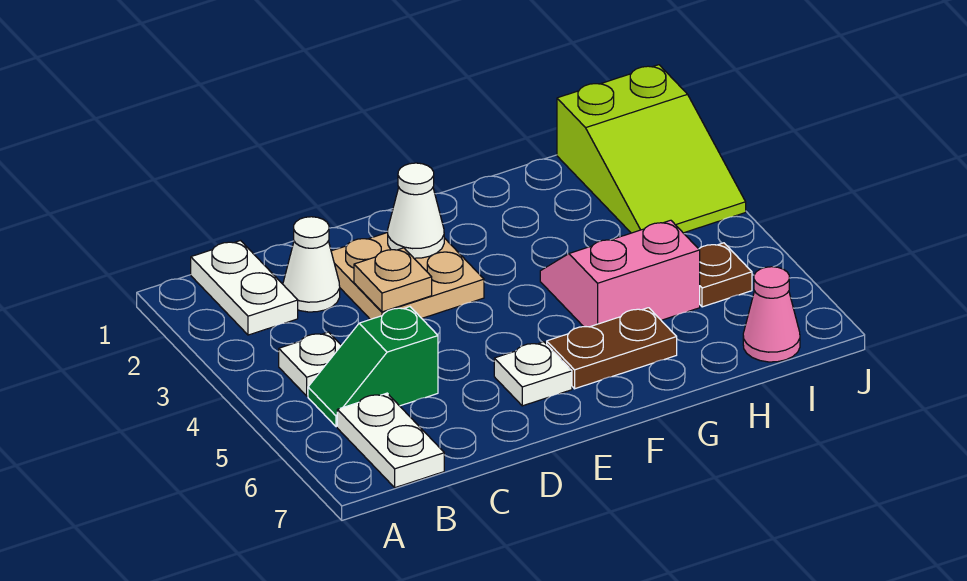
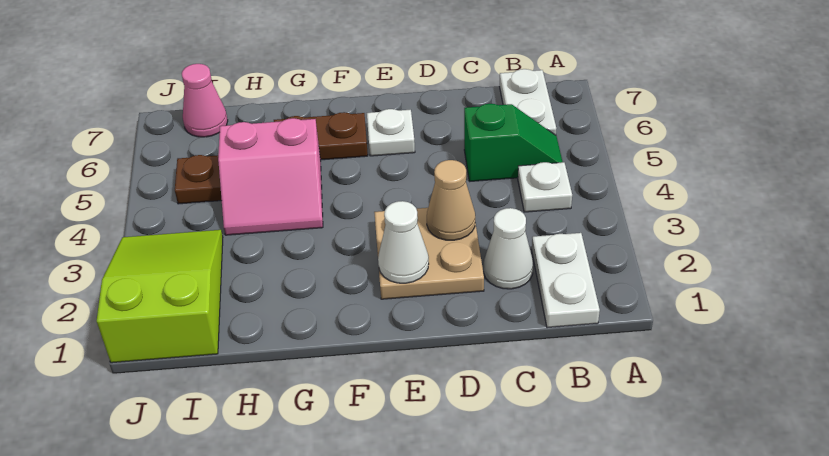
tan plate D3 level 2 -> tan cone D3 level 2

